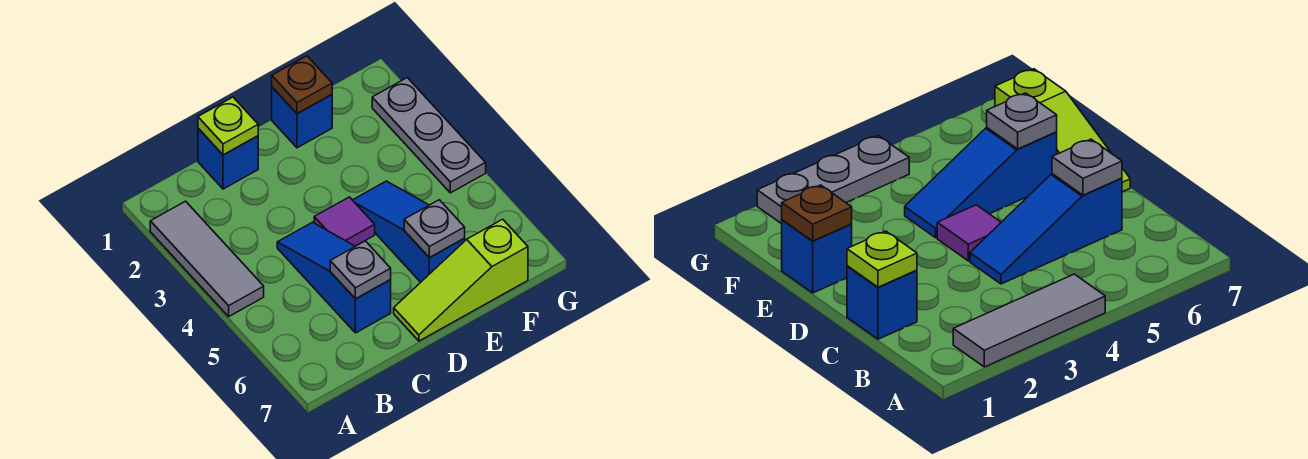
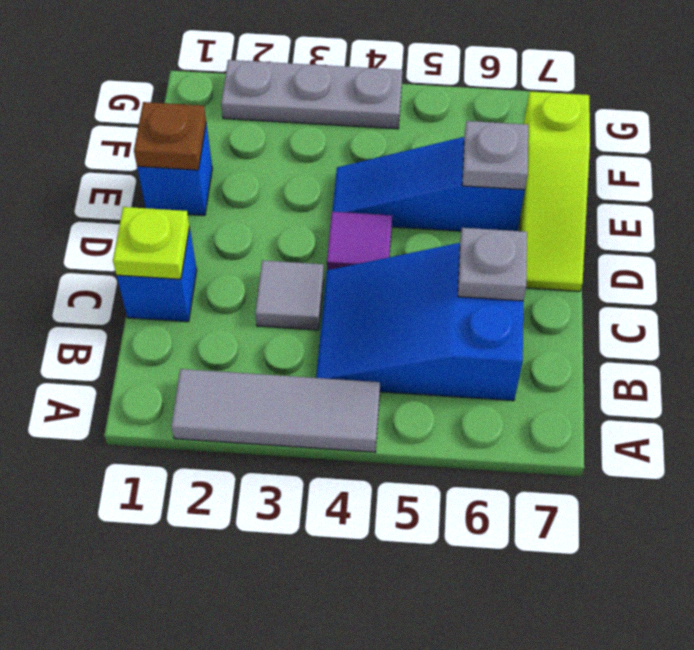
none -> grey tile C3 level 1
blue slope C4:C6 level 1 top 6 -> blue slope B4:C6 level 1 top 6

